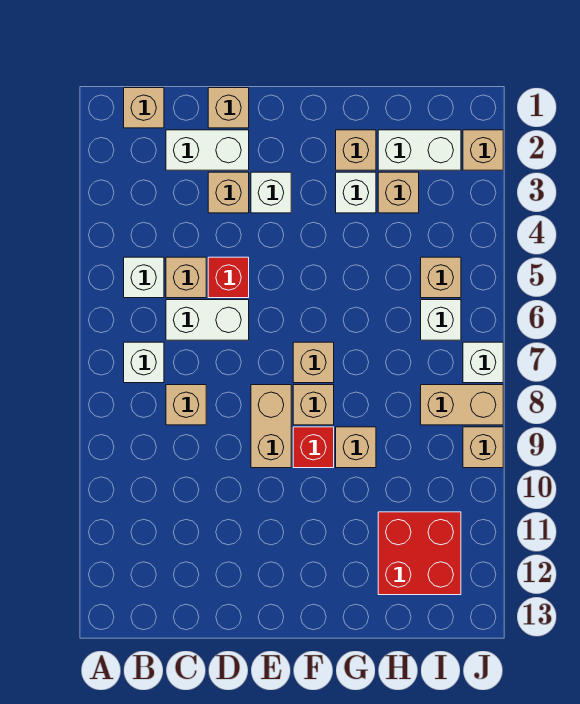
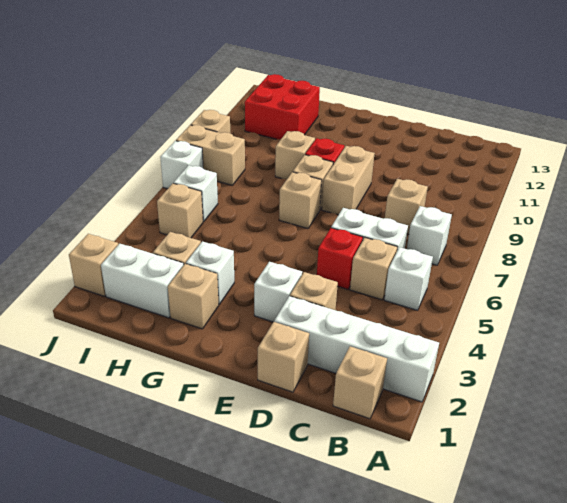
white brick C2:D2 level 1 -> white brick A2:D2 level 1

